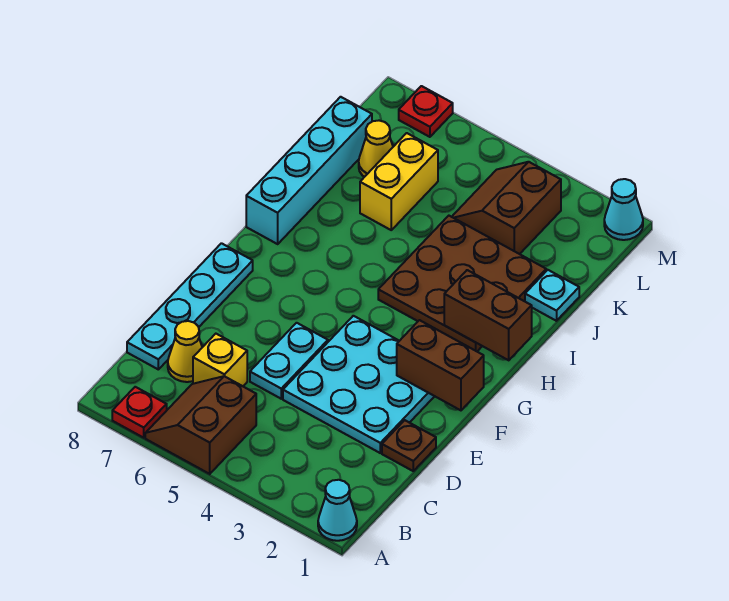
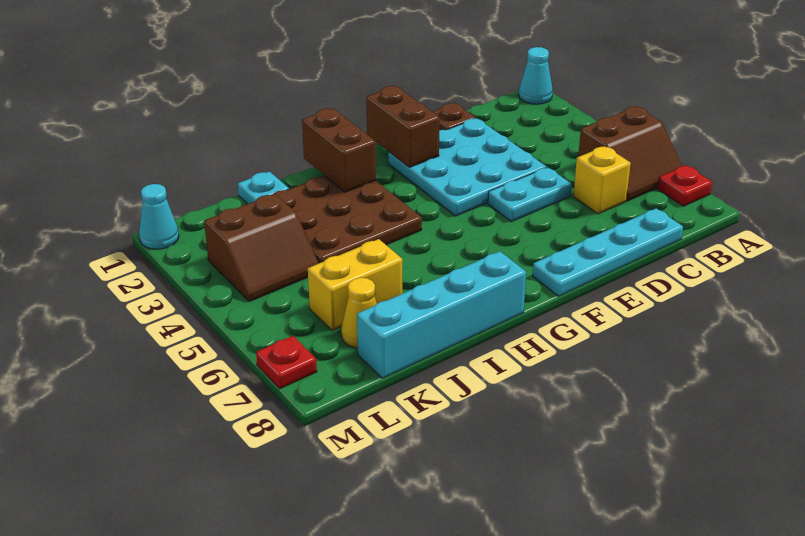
yellow cone C7 level 1 -> none

